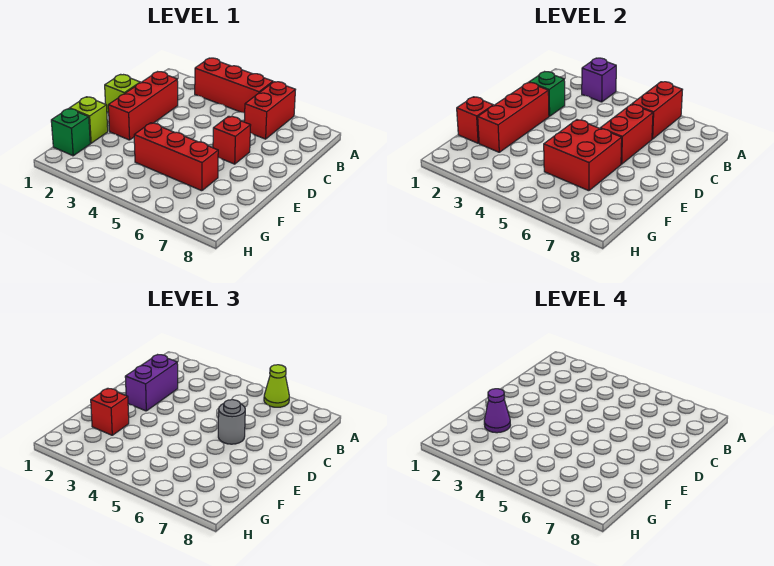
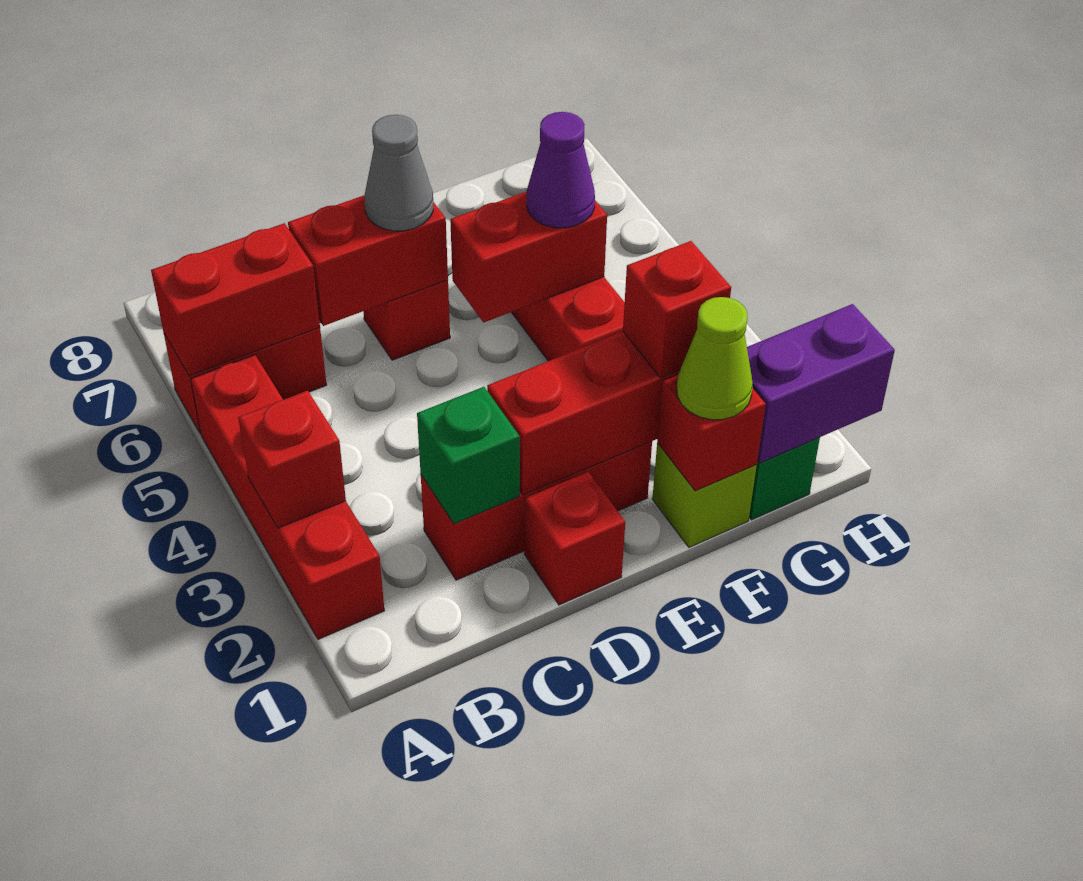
red brick A3:A5 level 1 -> red brick A2:A5 level 1
purple brick A3 level 2 -> red brick A3 level 2
lime cone A6 level 3 -> lime cone F1 level 3
purple brick C2:D2 level 3 -> purple brick G1:H1 level 2
lime brick D1 level 1 -> red brick D1 level 1
grey round brick D6 level 3 -> grey cone D6 level 3
red brick E5:F6 level 2 -> red brick E5:F5 level 2
purple cone F2 level 4 -> purple cone F5 level 3

